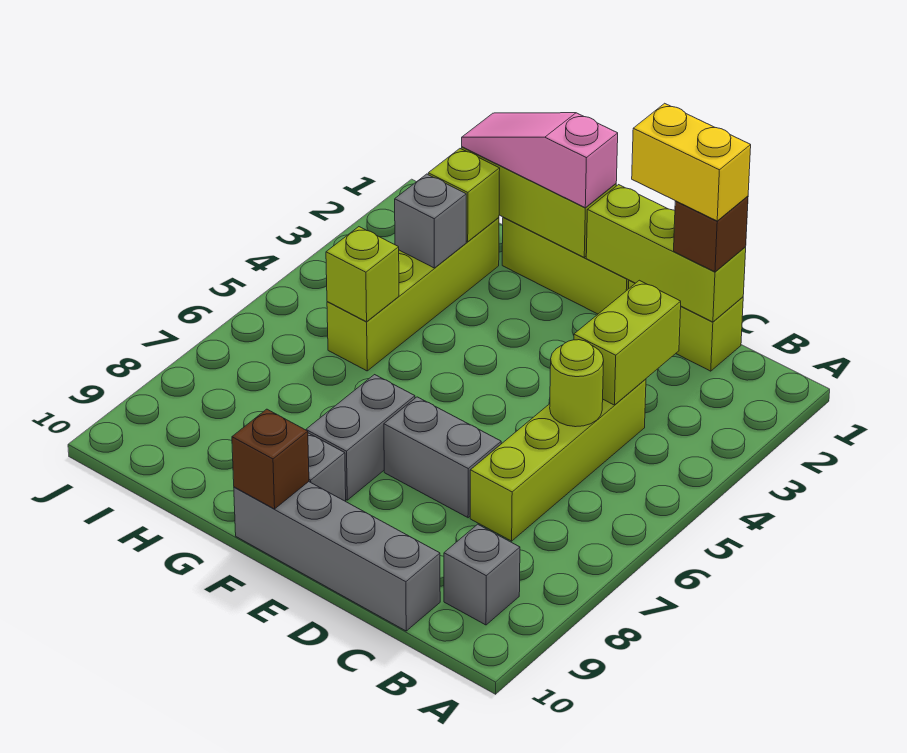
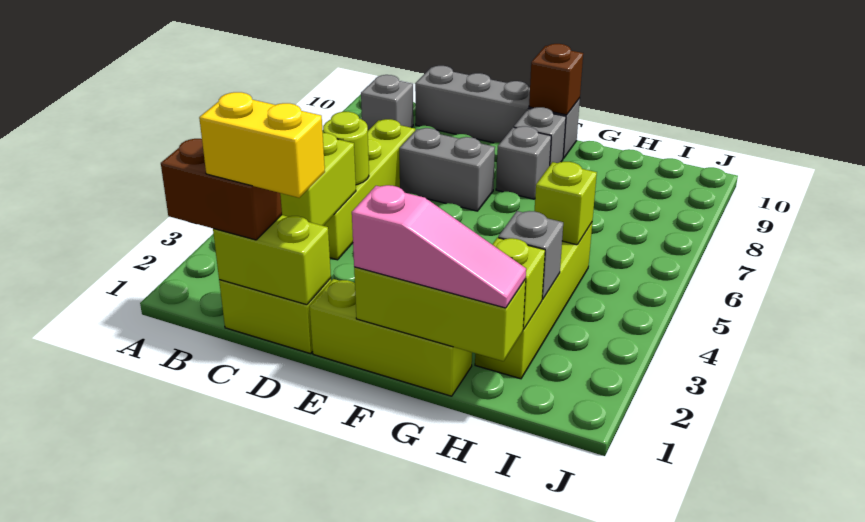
lime brick C1:E1 level 2 -> lime brick C1:D1 level 2
brown brick C1 level 3 -> brown brick B1:C1 level 3
grey brick F7:F8 level 1 -> grey brick F8 level 1

